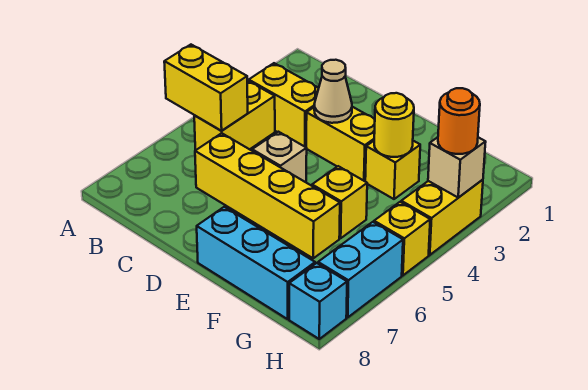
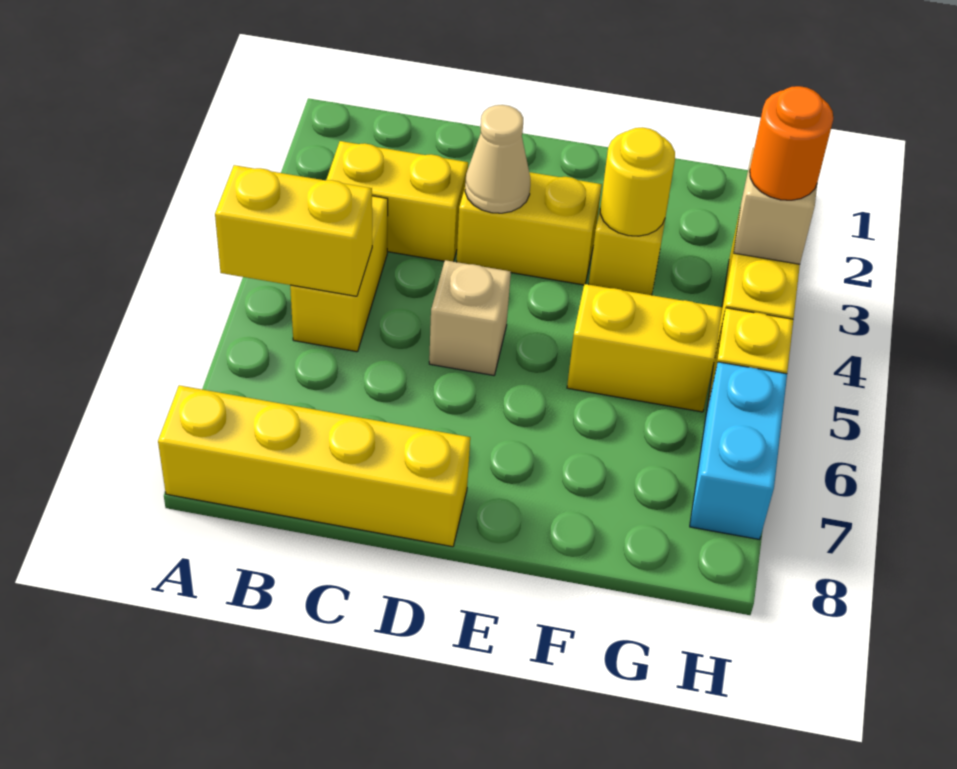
yellow brick C6:F6 level 1 -> yellow brick A8:D8 level 1
cyan brick E8:G8 level 1 -> none
yellow brick F5 level 1 -> yellow brick F5:G5 level 1
cyan brick H8 level 1 -> none

